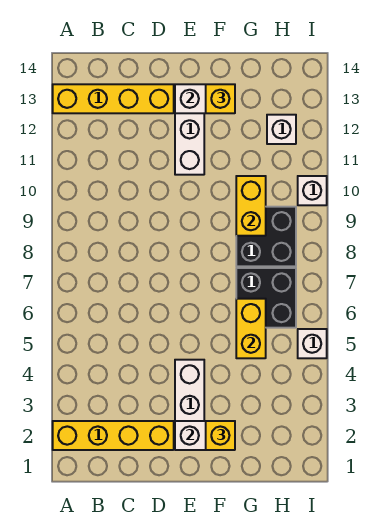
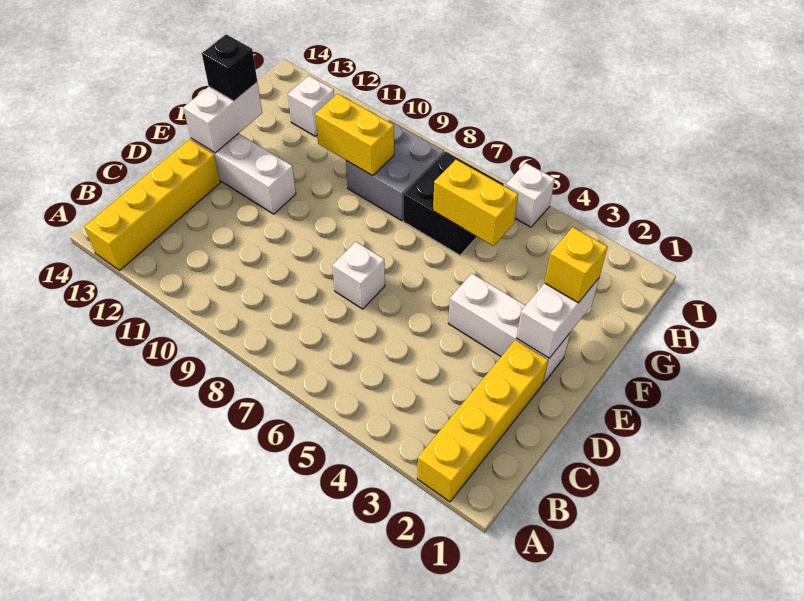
yellow brick F13 level 3 -> black brick F13 level 3
black brick G8:H9 level 1 -> grey brick G8:H9 level 1
white brick I10 level 1 -> white brick D7 level 1

